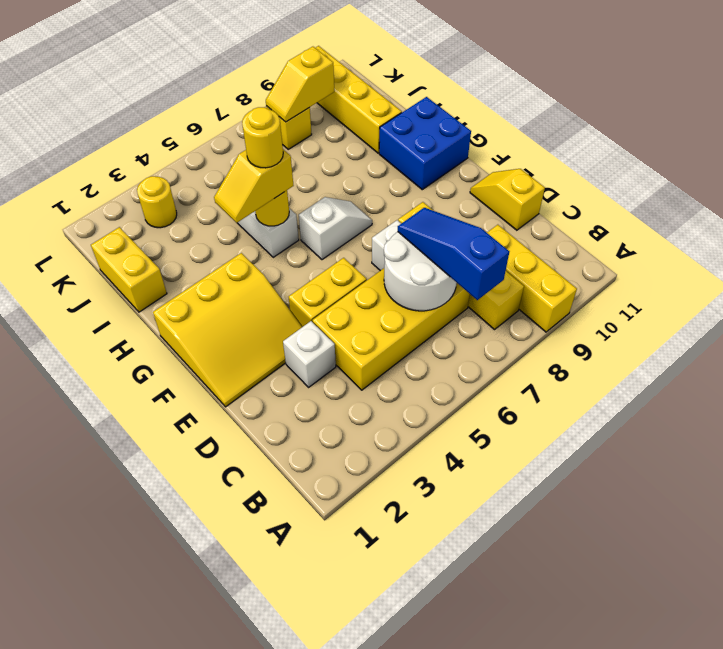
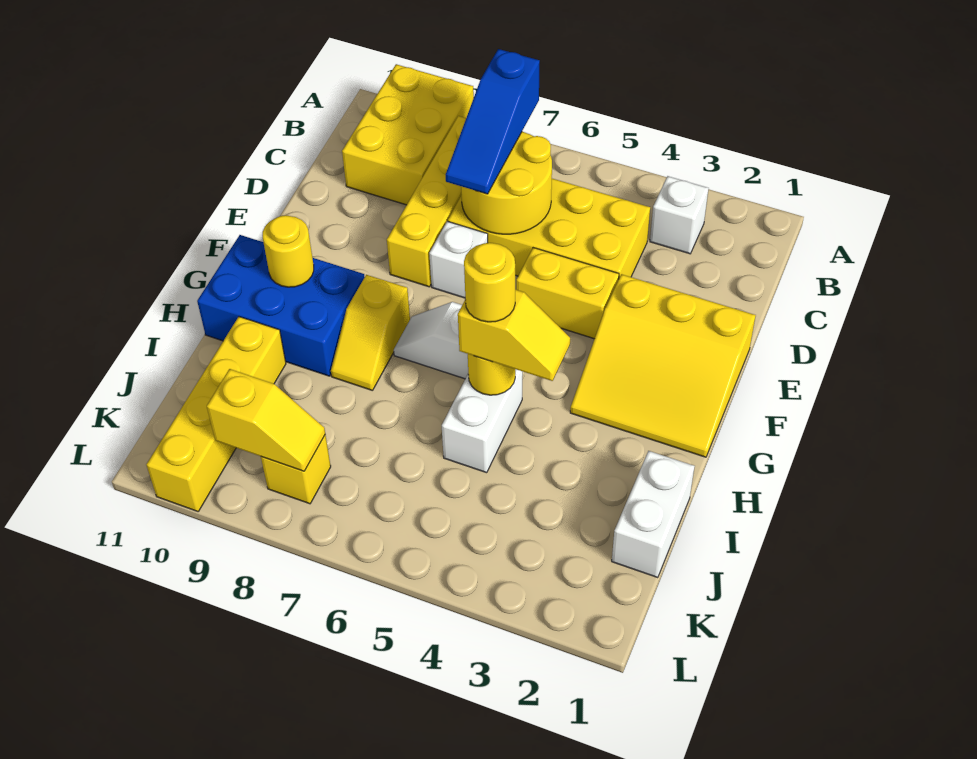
yellow brick A9:C9 level 1 -> yellow brick A9:C10 level 1
white round brick C6:D7 level 2 -> yellow round brick C6:D7 level 2
white brick D3 level 1 -> white brick B3 level 1
yellow slope D11:E11 level 1 top D -> yellow slope G8:H8 level 1 top G
yellow slope E1:G3 level 1 top G -> yellow slope E1:G3 level 1 top E
blue brick G10:H11 level 1 -> blue brick G9:H11 level 1
yellow brick I1:J1 level 1 -> white brick I1:J1 level 1
yellow round brick K3 level 1 -> yellow round brick G10 level 2

